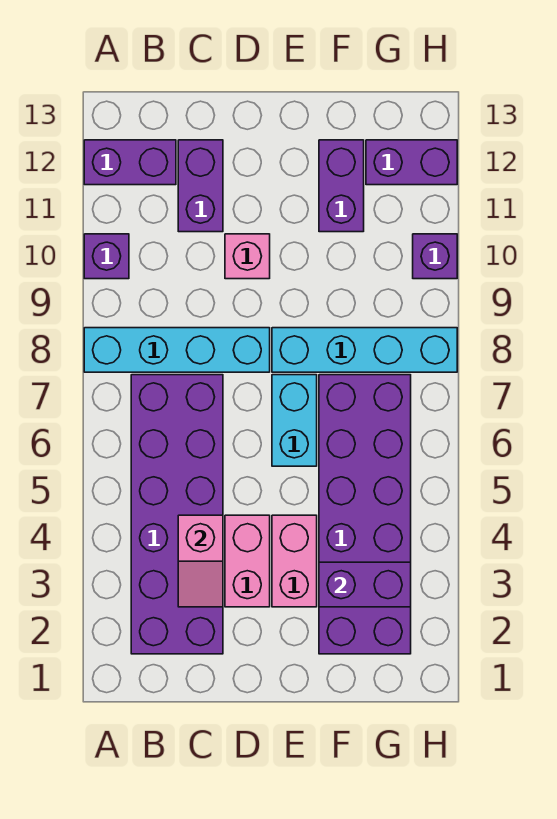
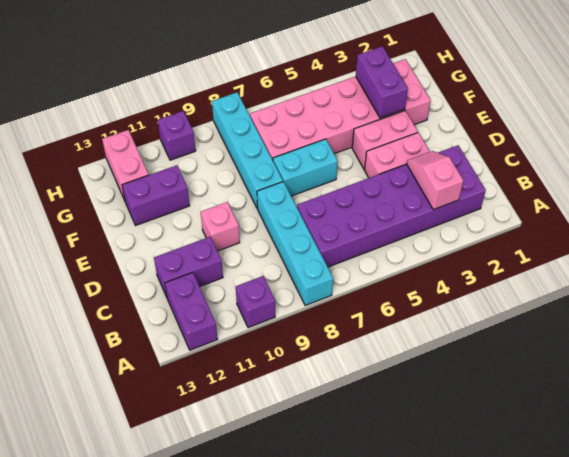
pink slope C3:C4 level 2 top 4 -> pink slope B3:C3 level 2 top B
purple brick F2:G7 level 1 -> pink brick F2:G7 level 1
purple brick G12:H12 level 1 -> pink brick G12:H12 level 1

